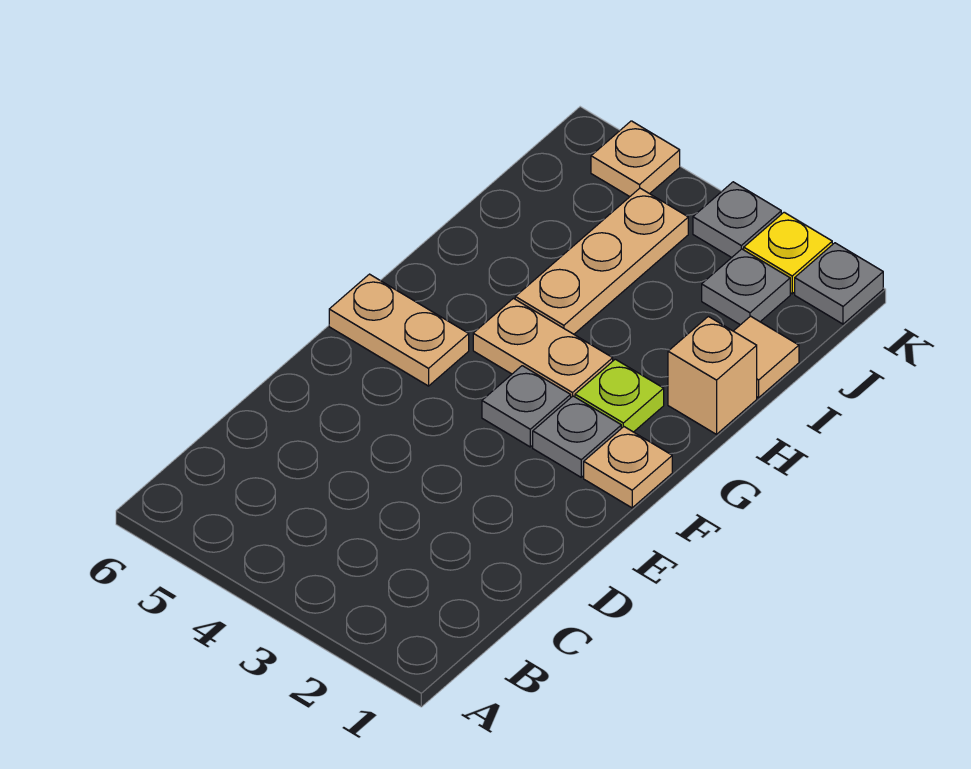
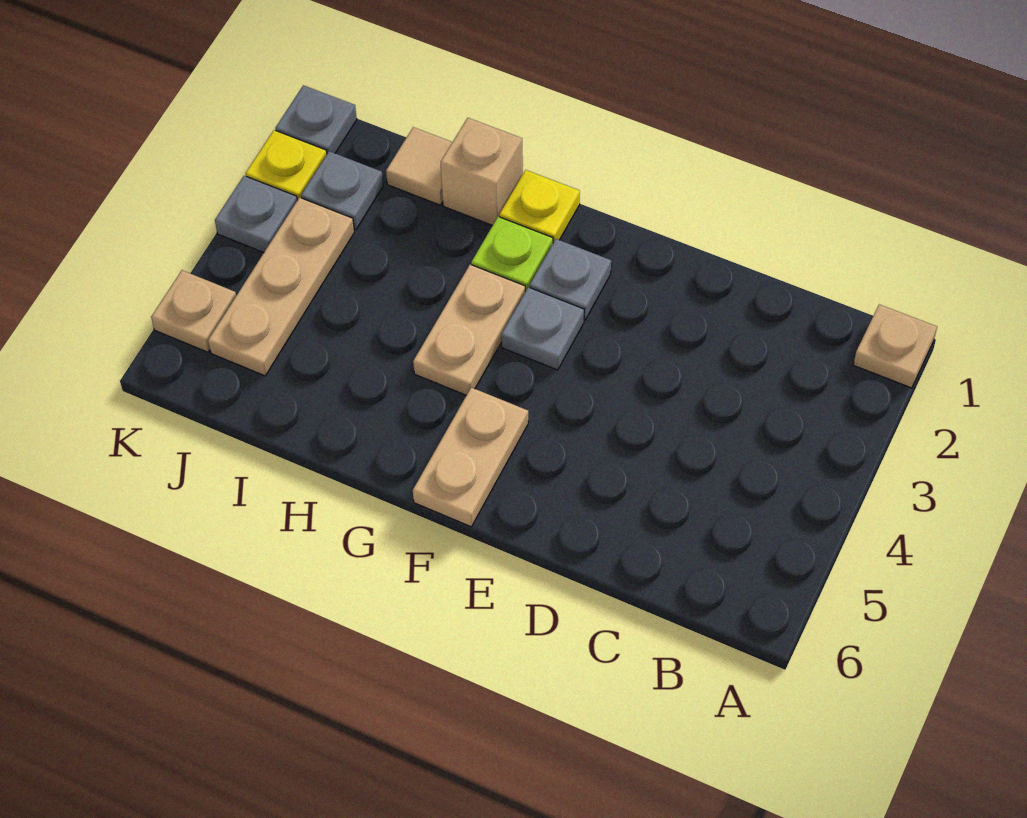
tan plate F1 level 1 -> tan plate A1 level 1
none -> yellow plate G1 level 1
tan plate H4:J4 level 1 -> tan plate J3:J5 level 1

